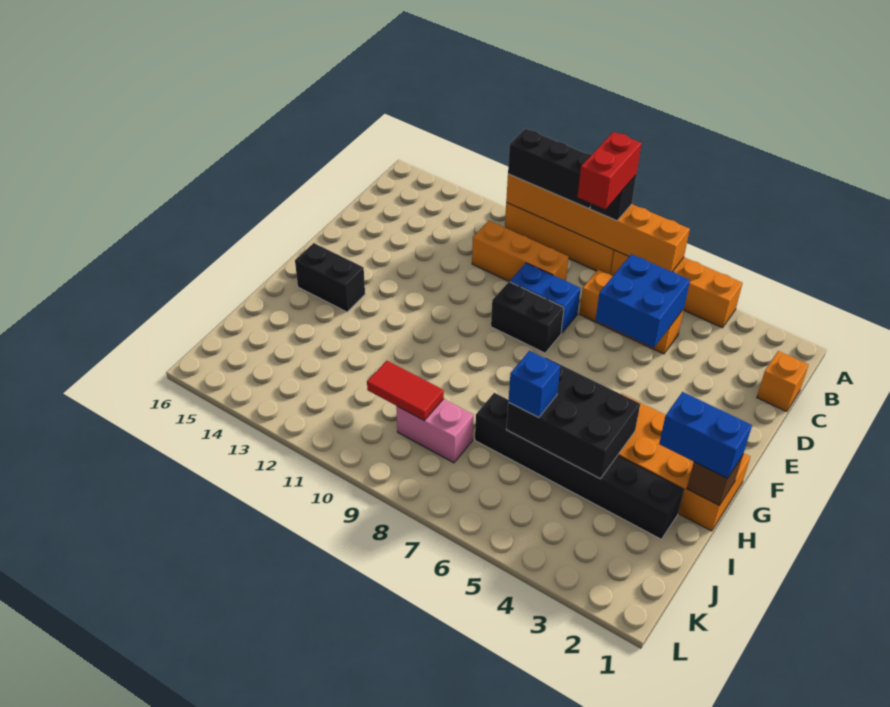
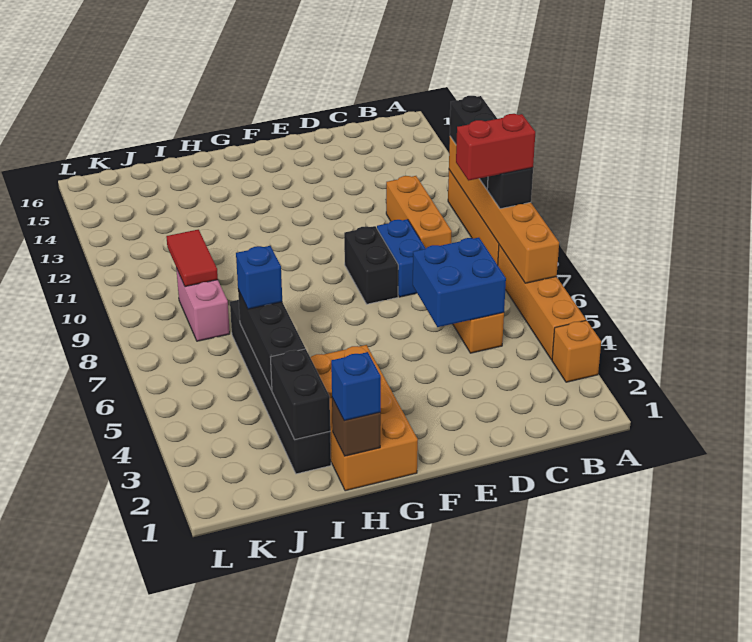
orange brick C1 level 1 -> orange brick A3 level 1
black brick G14:G15 level 1 -> black brick I2:I3 level 2
blue brick H1:H2 level 3 -> blue brick H1 level 3
black brick H4:I6 level 2 -> black brick I4:I6 level 2

